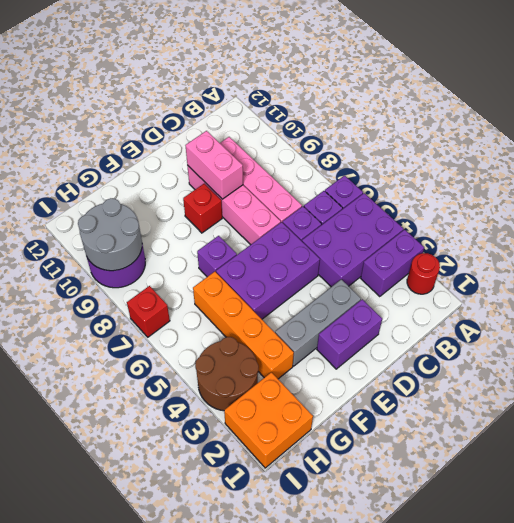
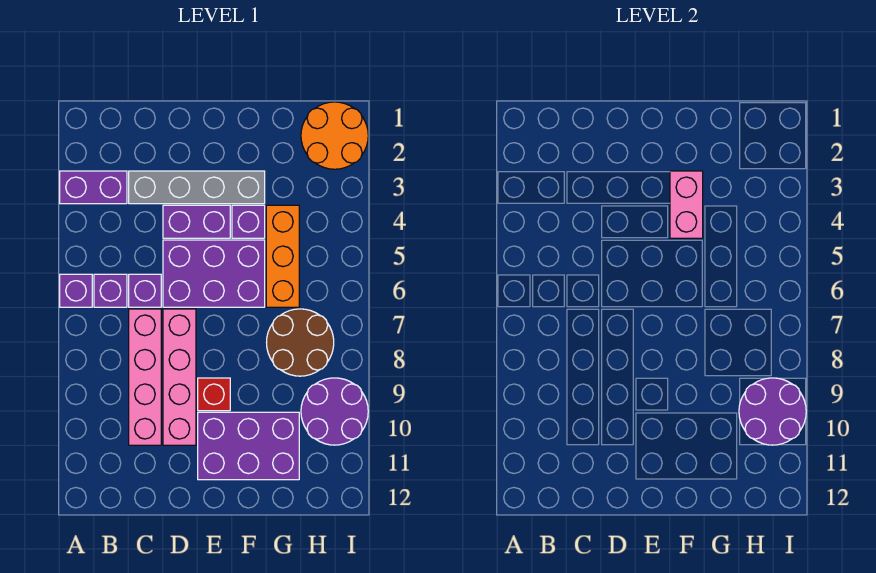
red round brick A2 level 1 -> none
purple brick A4:C5 level 1 -> purple brick E10:G11 level 1
purple brick D2:E2 level 1 -> purple brick D4:E4 level 1
grey brick D3:F3 level 1 -> grey brick C3:F3 level 1
pink brick D9:D10 level 2 -> pink brick F3:F4 level 2
purple brick F7 level 1 -> purple brick F4 level 1
orange brick G3:G6 level 1 -> orange brick G4:G6 level 1
orange brick H1:I2 level 1 -> orange round brick H1:I2 level 1
brown round brick H3:I4 level 1 -> brown round brick G7:H8 level 1
grey round brick H9:I10 level 2 -> purple round brick H9:I10 level 2
red brick I7 level 1 -> none

